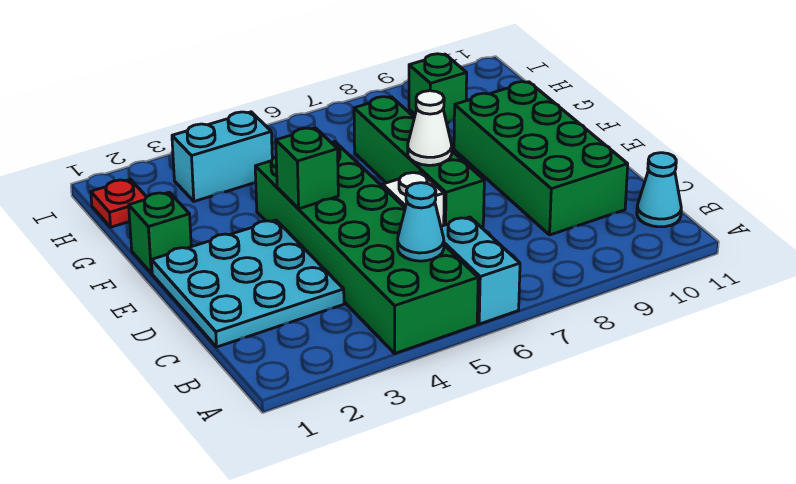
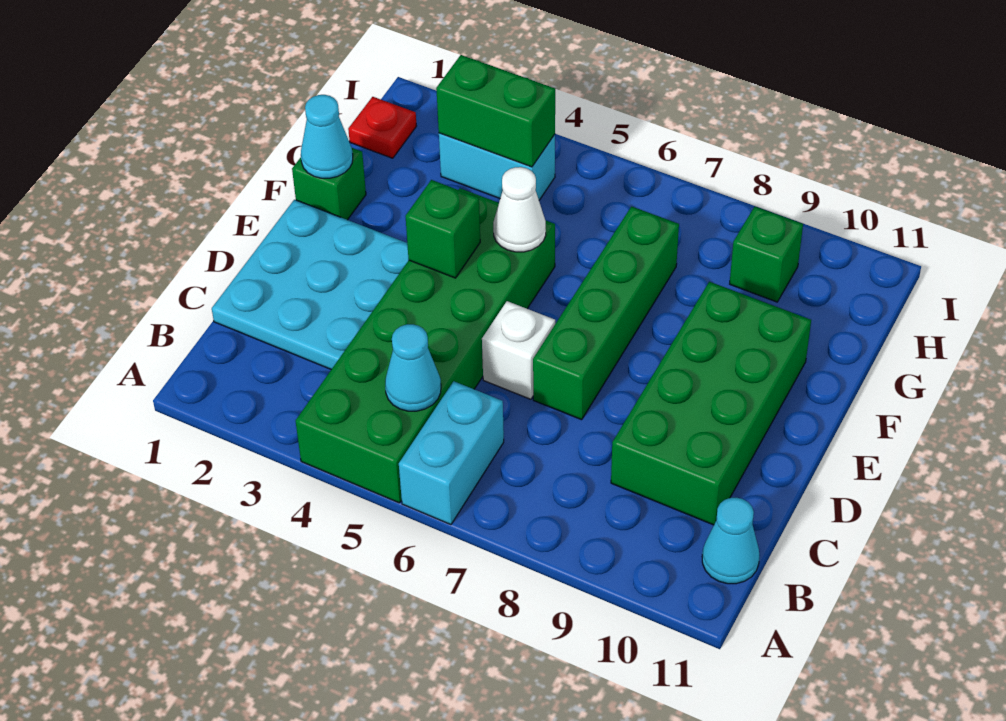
white cone E7 level 2 -> white cone F5 level 2
none -> cyan cone F1 level 2
none -> green brick H3:H4 level 2

